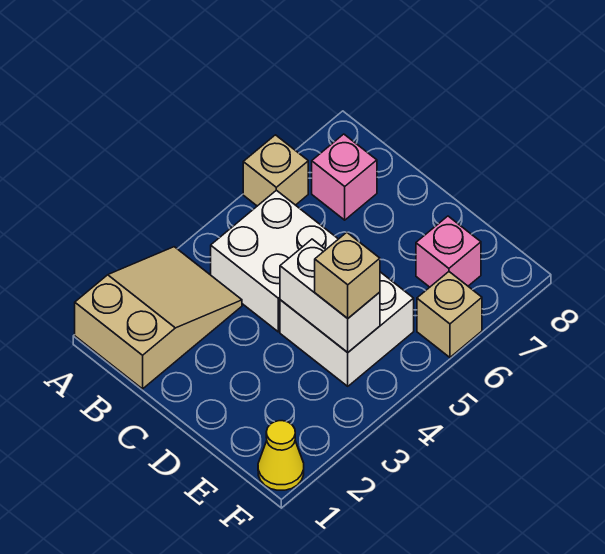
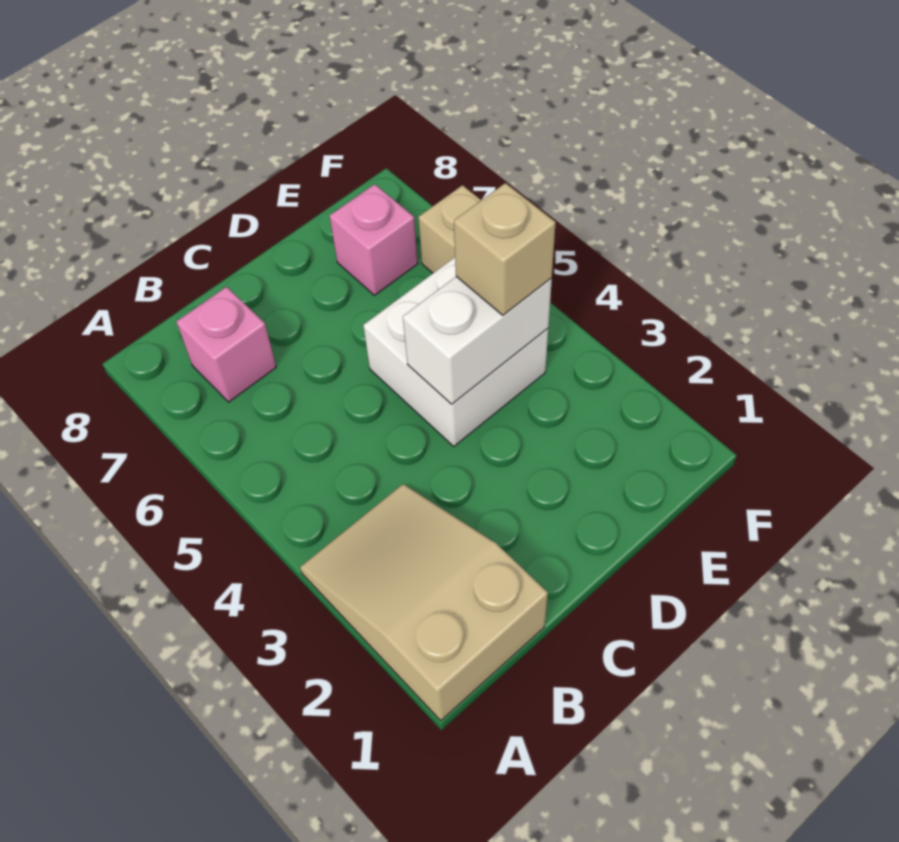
tan brick A6 level 1 -> none
white brick B4:C5 level 1 -> none
yellow cone F1 level 1 -> none

